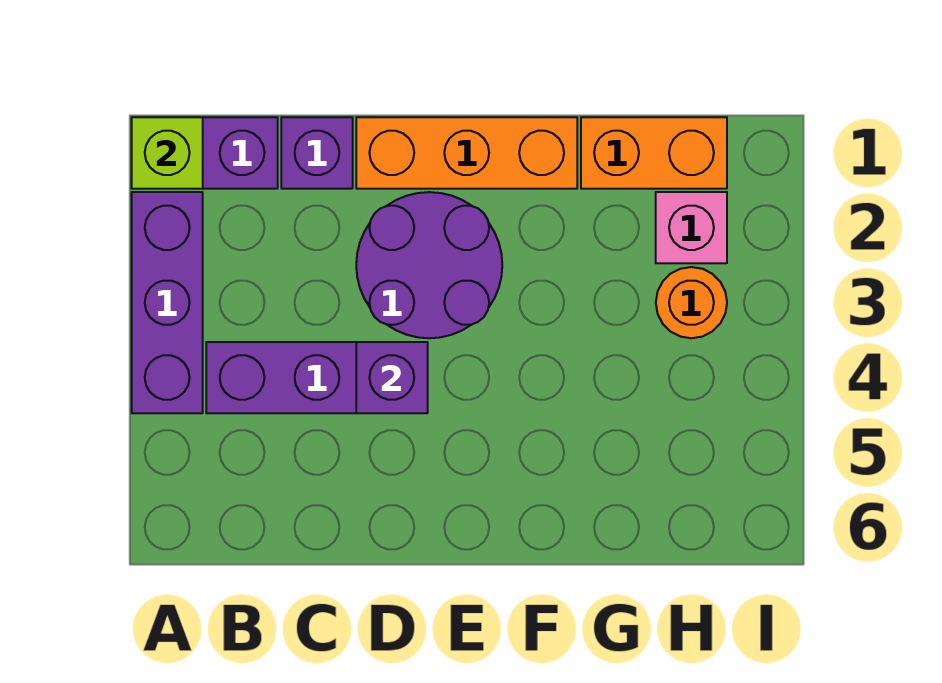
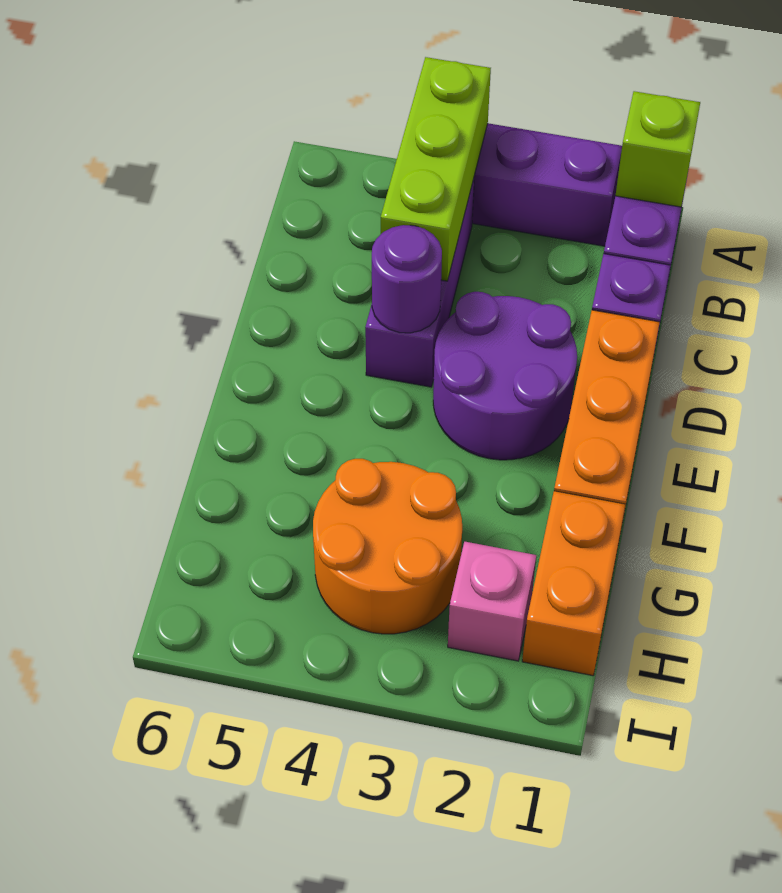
none -> lime brick A4:C4 level 2
purple brick D4 level 2 -> purple round brick D4 level 2
orange round brick H3 level 1 -> orange round brick G3:H4 level 1

